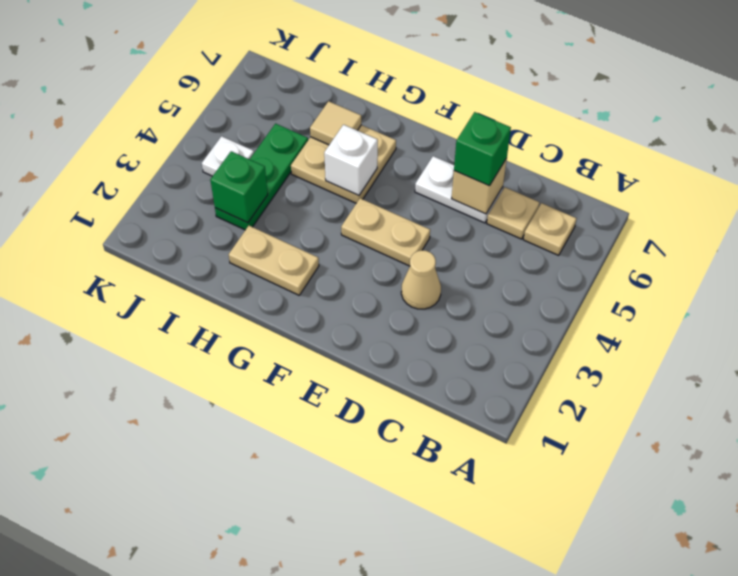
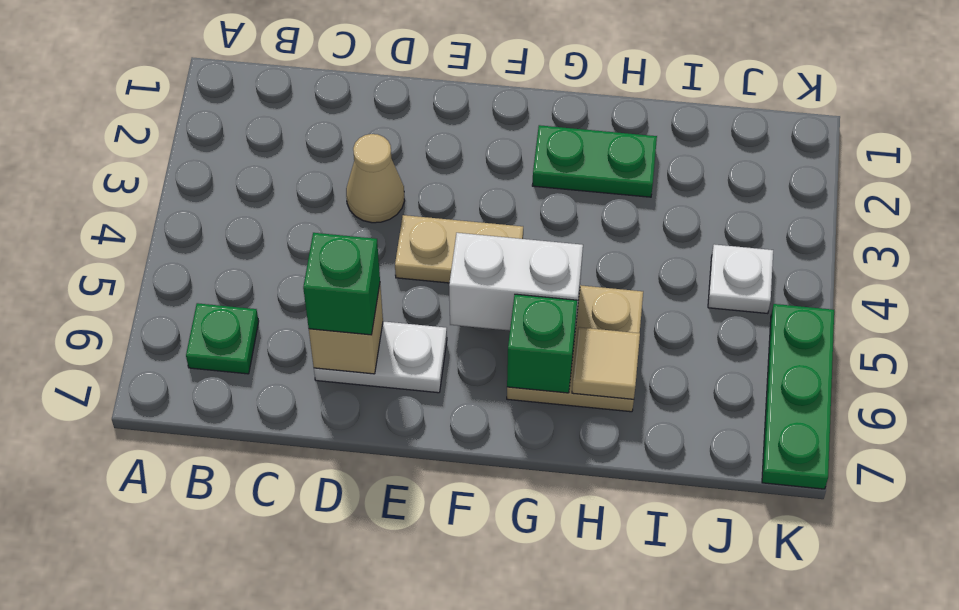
tan plate B6 level 1 -> green plate B6 level 1
tan plate C6 level 1 -> none
tan plate G2:H2 level 1 -> green plate G2:H2 level 1
white brick G5 level 2 -> white brick F5:G5 level 2
green plate I3:I5 level 1 -> green plate K5:K7 level 1
green brick I3 level 2 -> green brick G6 level 2

